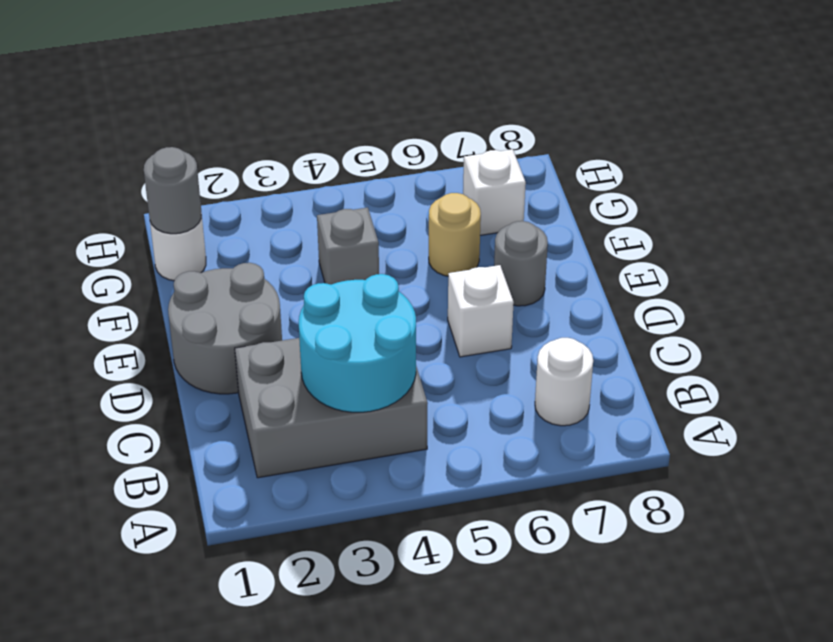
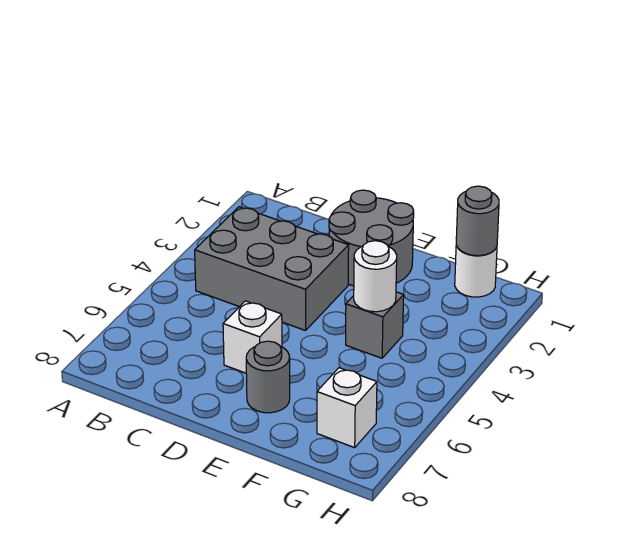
grey brick B2:C4 level 1 -> grey brick B3:D4 level 1
cyan round brick B3:C4 level 2 -> none
white round brick B7 level 1 -> white round brick F4 level 2
tan round brick F6 level 1 -> none

